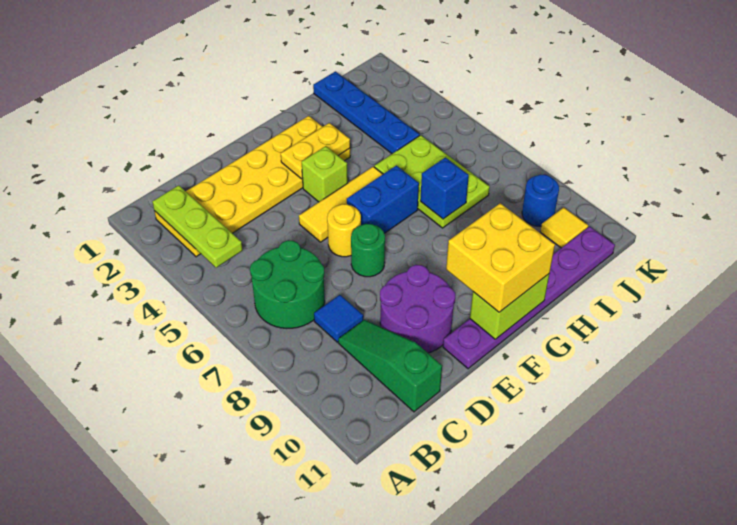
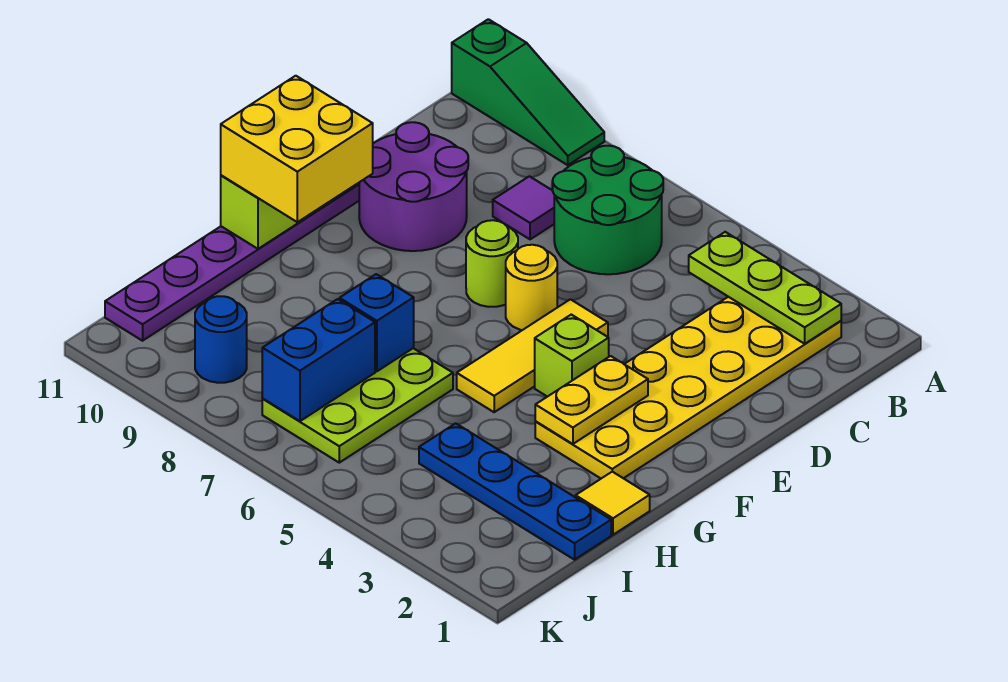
blue tile C8 level 1 -> purple tile C8 level 1
green slope C9:C11 level 1 top 11 -> green slope A9:A11 level 1 top 11
green round brick E7 level 1 -> lime round brick E7 level 1
blue brick F6:G6 level 1 -> blue brick I7:J7 level 2
lime plate H5:I7 level 1 -> lime plate H6:J7 level 1
yellow tile J10 level 1 -> yellow tile H1 level 1

